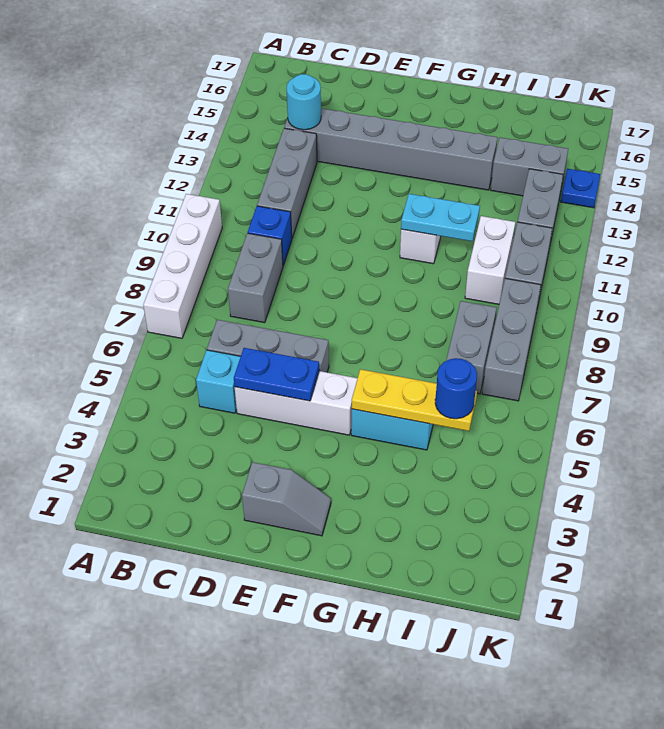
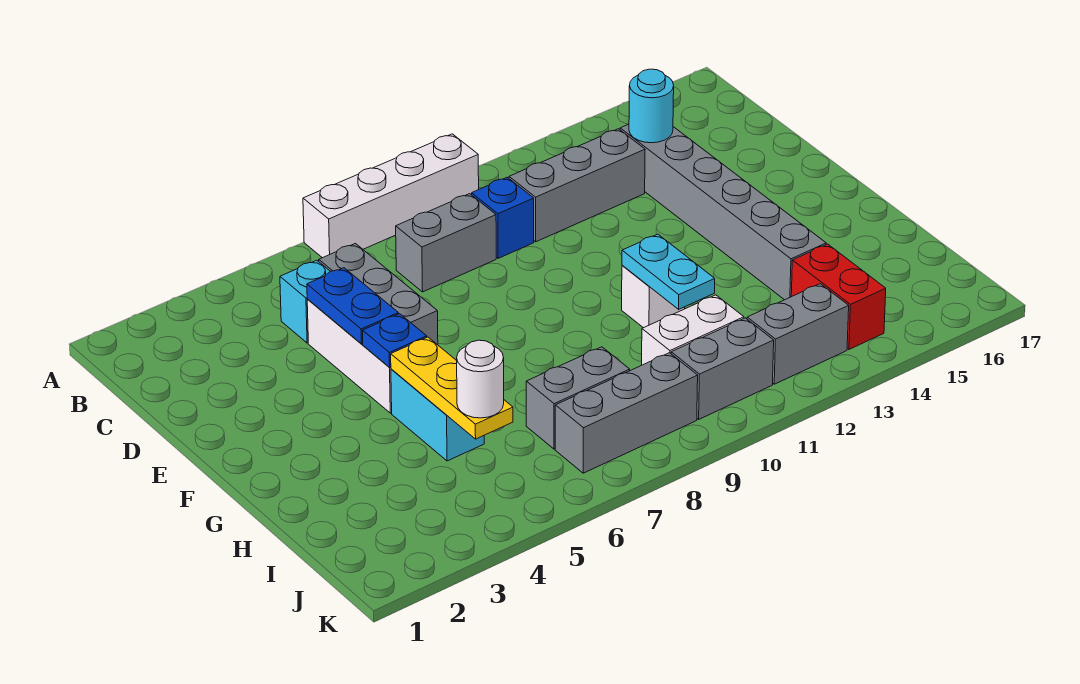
grey slope E2:F2 level 1 top E -> none
blue round brick I5 level 3 -> white round brick I5 level 3
grey brick I14:J14 level 1 -> red brick I14:J14 level 1
blue plate K14 level 1 -> blue plate F5 level 2

